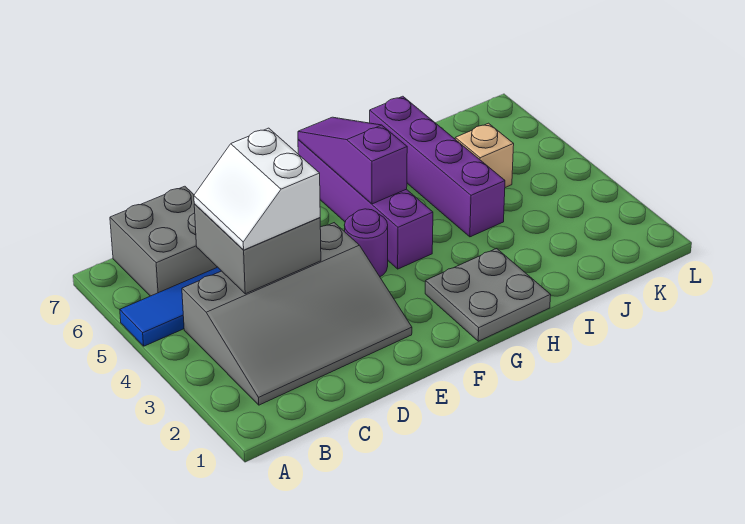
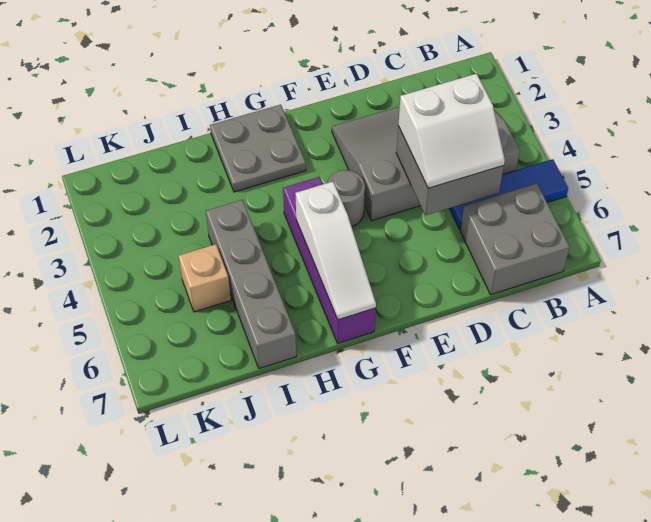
white slope C4:D5 level 3 top D -> white slope C4:D5 level 3 top 4
purple round brick F4 level 1 -> grey round brick F4 level 1
purple slope G5:G7 level 2 top 5 -> white slope G5:G7 level 2 top 5
purple brick I4:I7 level 1 -> grey brick I4:I7 level 1

